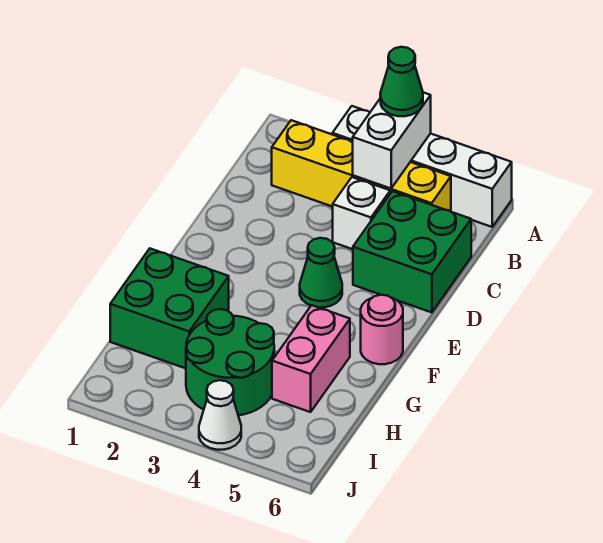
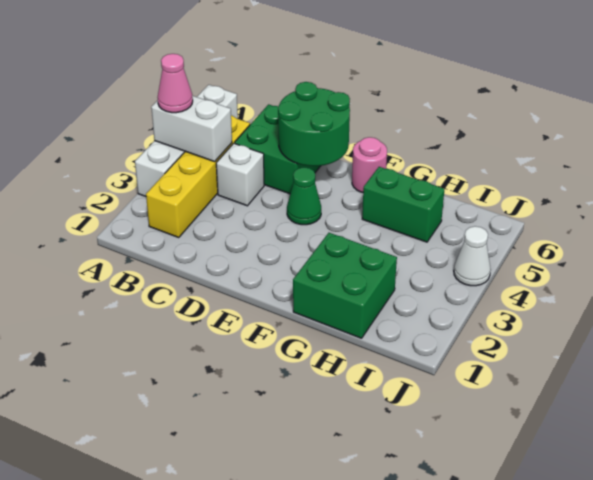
green cone A4 level 3 -> pink cone A4 level 3
pink brick G5:H5 level 1 -> green brick G5:H5 level 1
green round brick H3:I4 level 1 -> green round brick D5:E6 level 2

